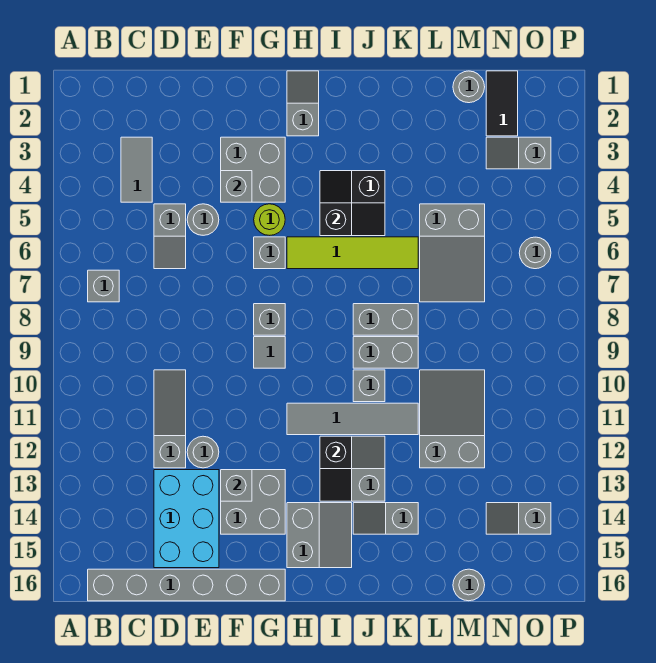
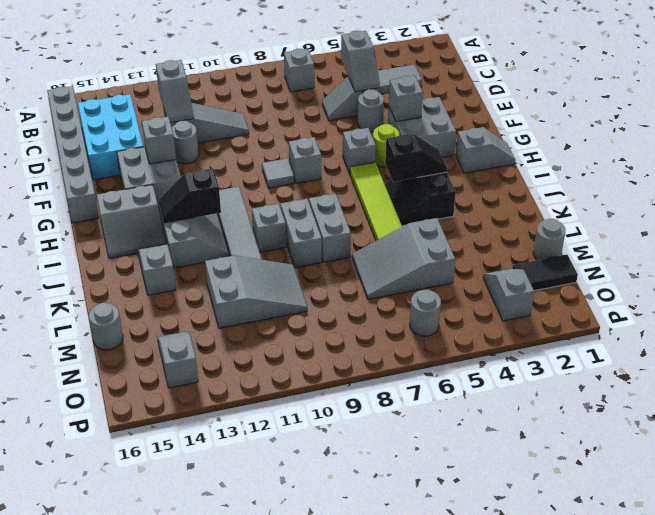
none -> grey slope C5:D5 level 2 top C
none -> grey slope C12:D12 level 2 top C
cyan brick D13:E15 level 1 -> cyan brick C14:E15 level 1

